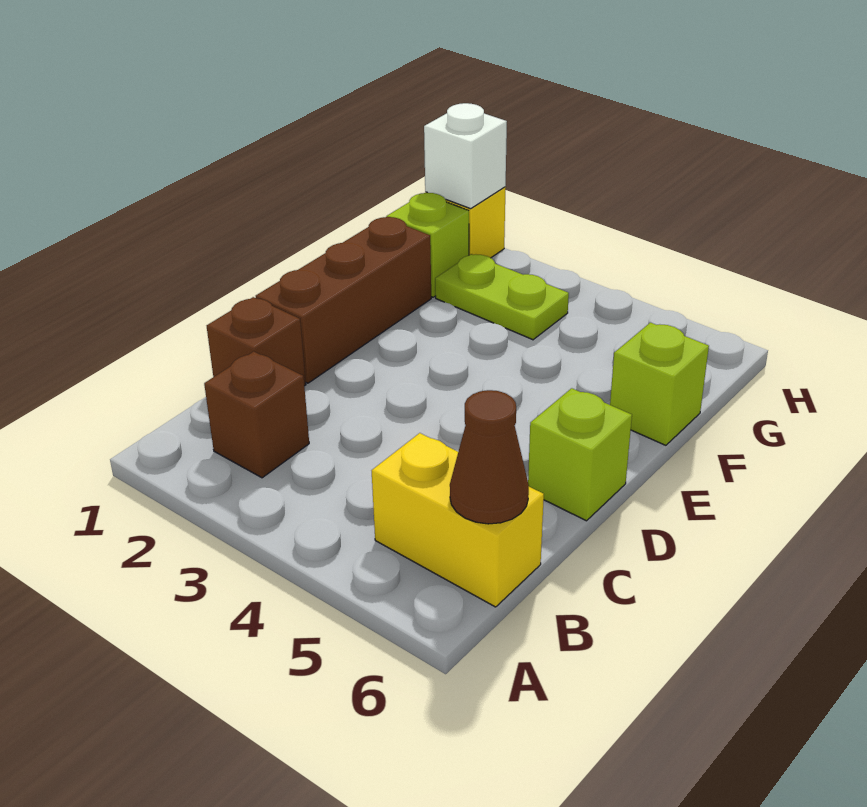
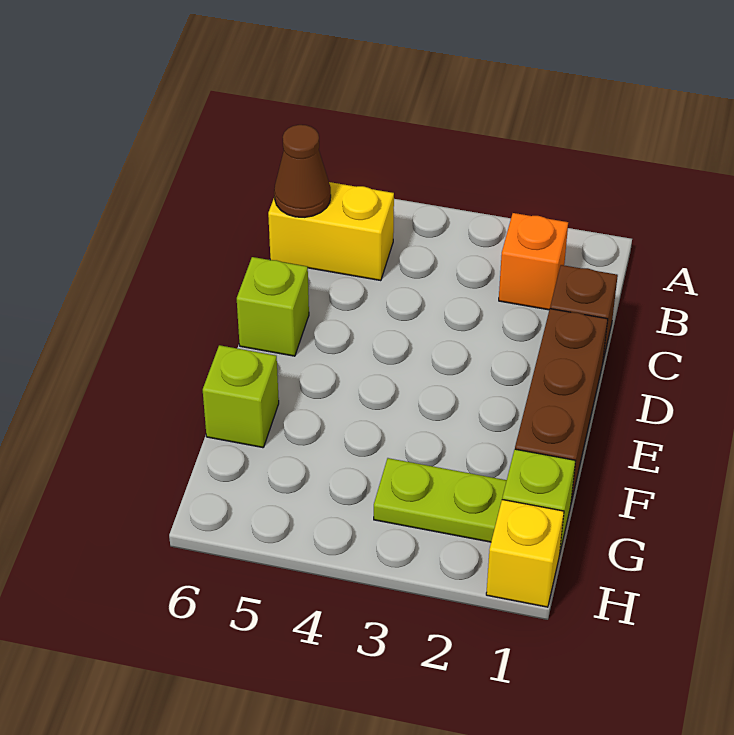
brown brick B2 level 1 -> orange brick B2 level 1
white brick H1 level 2 -> none

